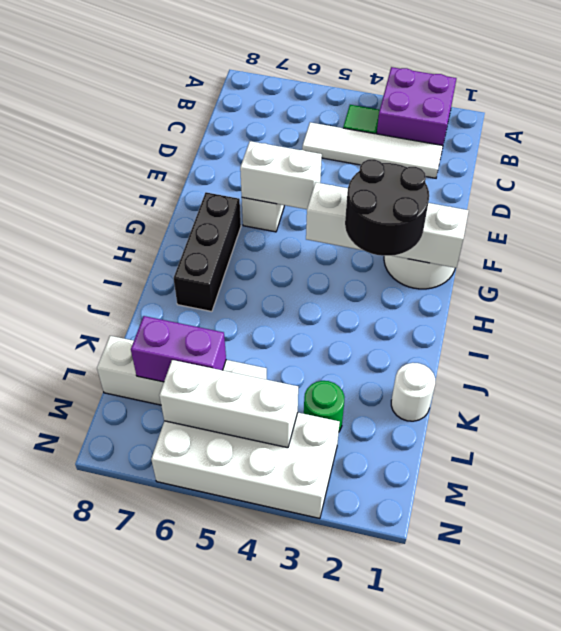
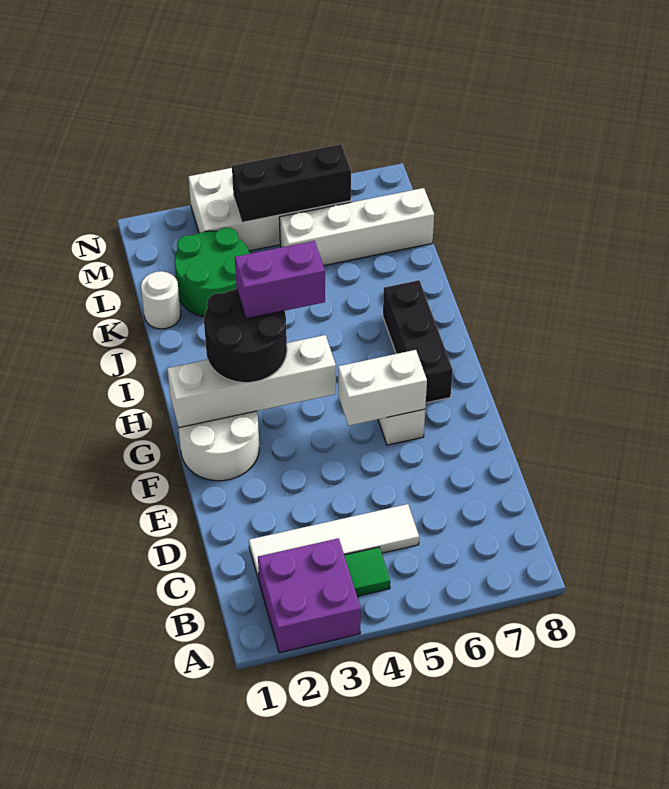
green round brick L3 level 1 -> green round brick K2:L3 level 1
purple brick L6:L7 level 2 -> purple brick H3:H4 level 4
white brick M4:M6 level 2 -> black brick M4:M6 level 2

